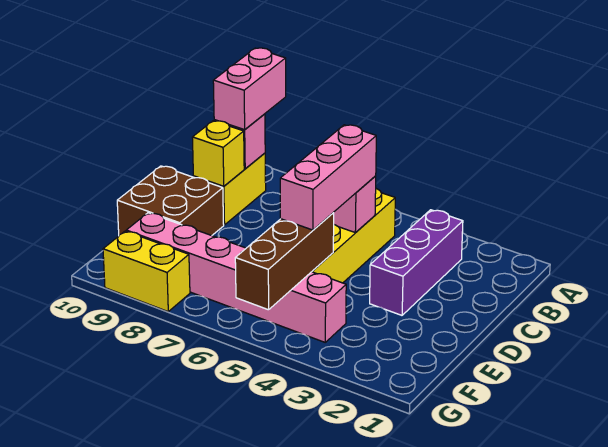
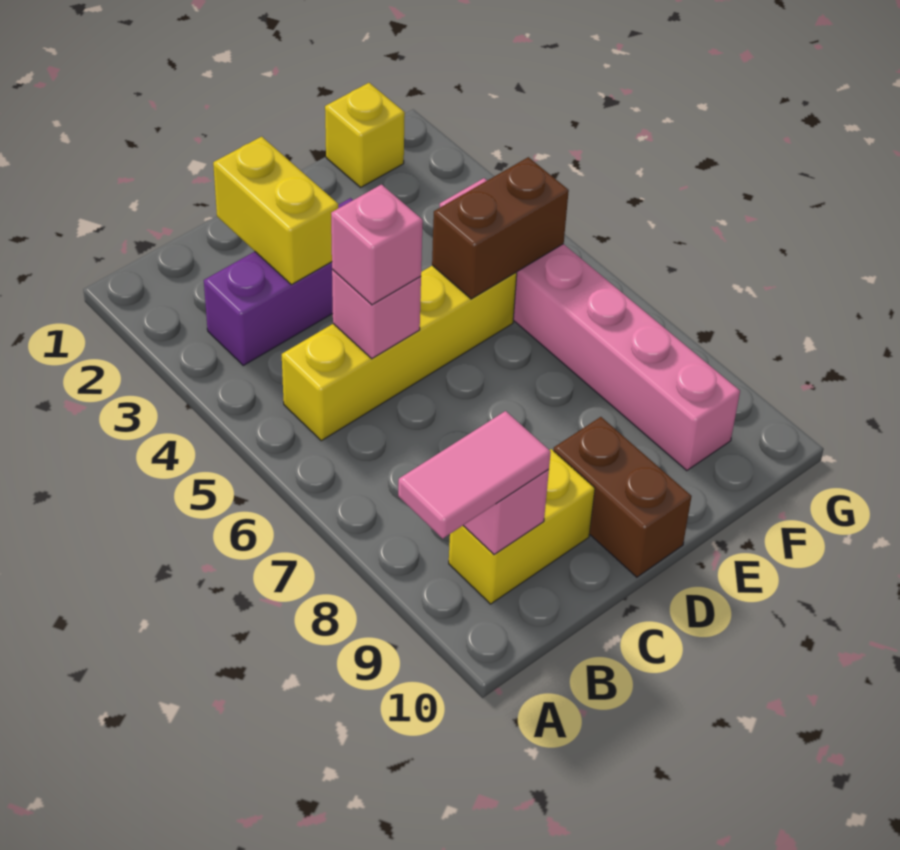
pink brick A9:B9 level 3 -> pink tile A9:B9 level 3
pink brick C5:E5 level 3 -> pink brick C5 level 3
yellow brick C9 level 2 -> yellow brick F1 level 1
brown brick D9:E10 level 1 -> brown brick D9:D10 level 1
brown brick E5:G5 level 2 -> brown brick E5:F5 level 2
yellow brick G8:G9 level 1 -> yellow brick C2:C3 level 2

